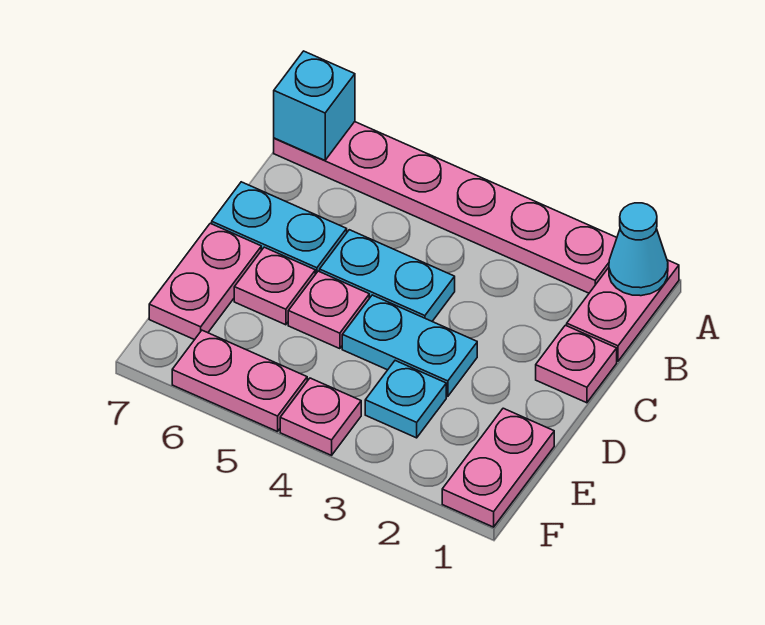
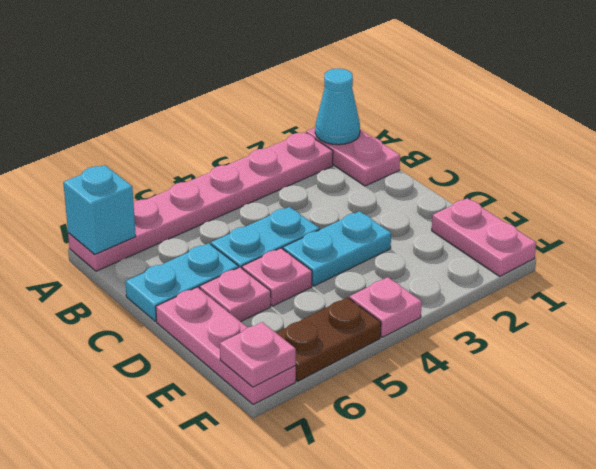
pink plate C1 level 1 -> pink plate F7 level 2
pink plate D7:E7 level 1 -> pink plate D7:F7 level 1
cyan plate E3 level 1 -> none
pink plate F5:F6 level 1 -> brown plate F5:F6 level 1

